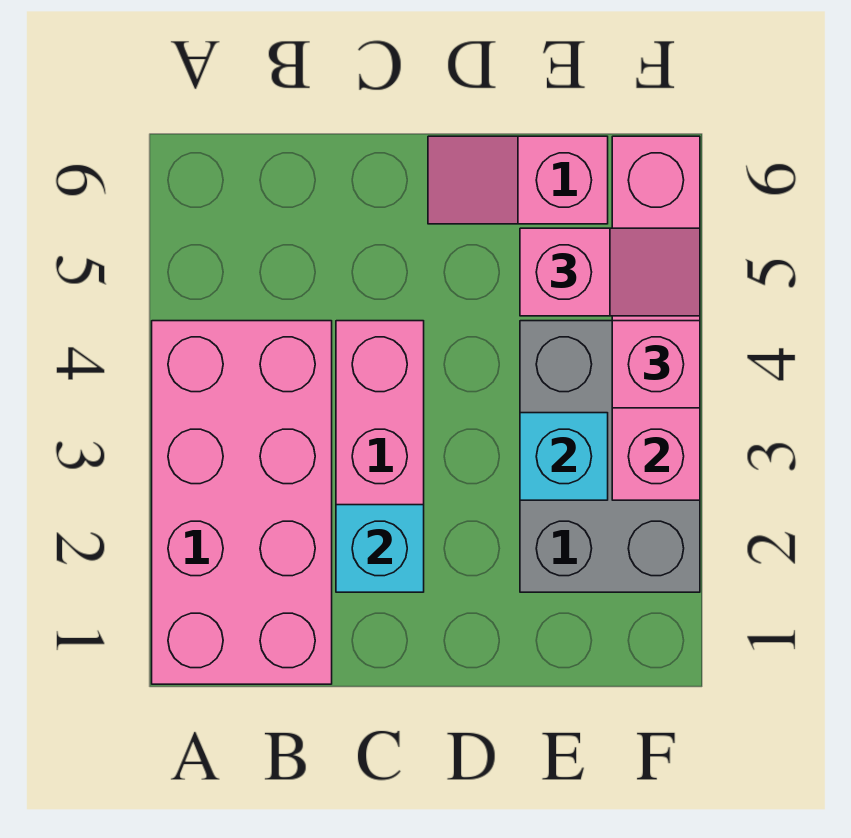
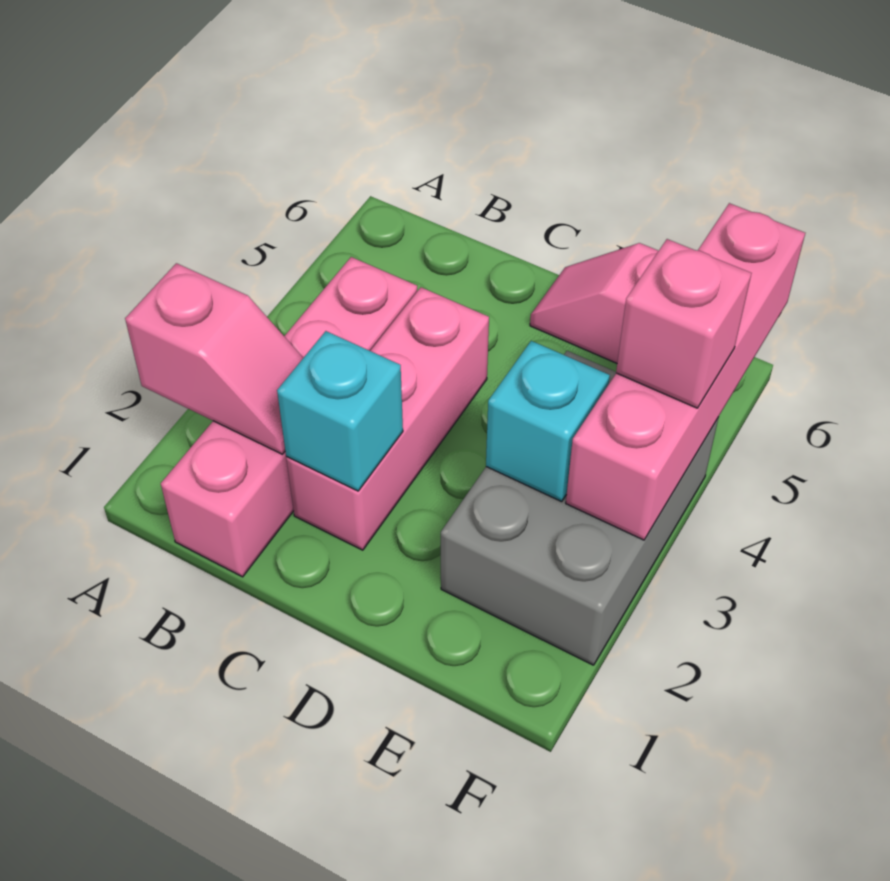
pink brick A1:B4 level 1 -> pink brick B1:B4 level 1
pink slope E5:F5 level 3 top E -> pink slope A2:B2 level 2 top A

